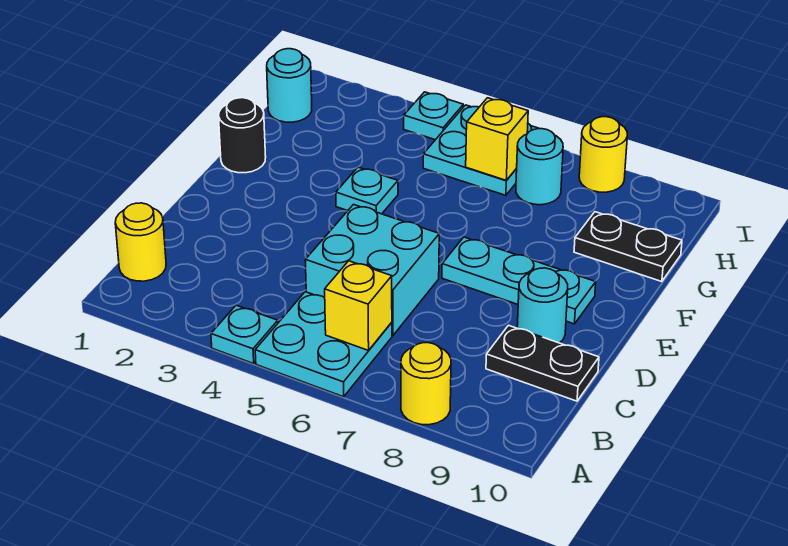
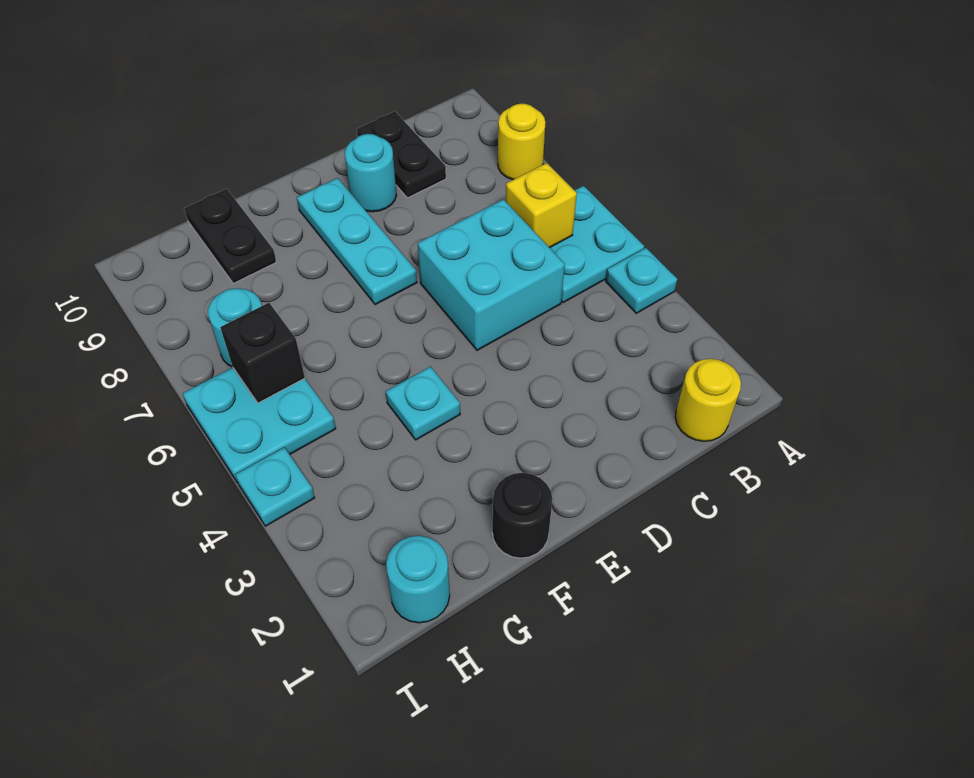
yellow brick H6 level 2 -> black brick H6 level 2
yellow round brick I8 level 1 -> none

